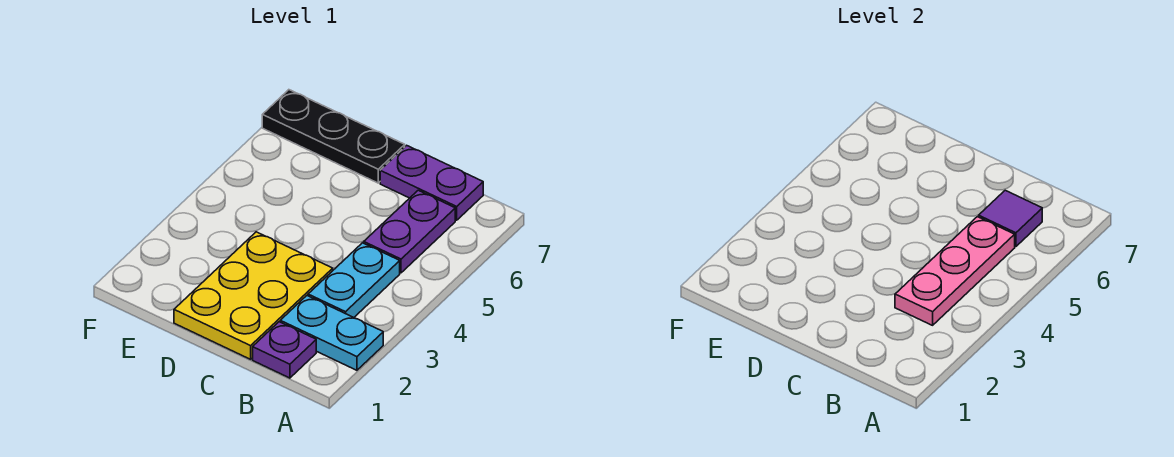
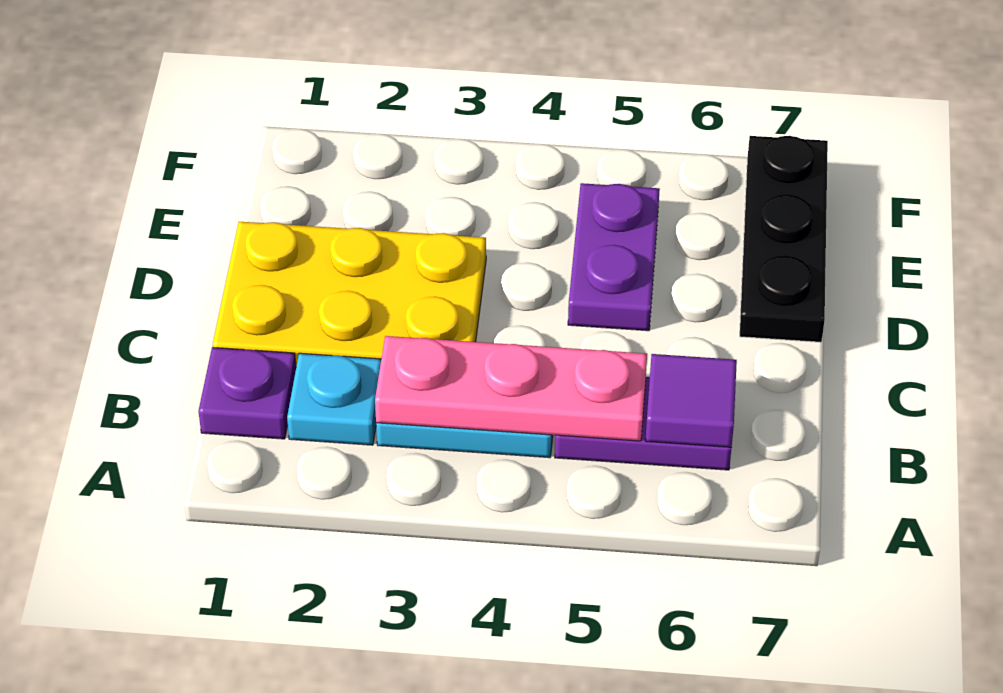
cyan plate A2:B2 level 1 -> cyan plate B2 level 1
purple plate B7:C7 level 1 -> purple plate D5:E5 level 1

